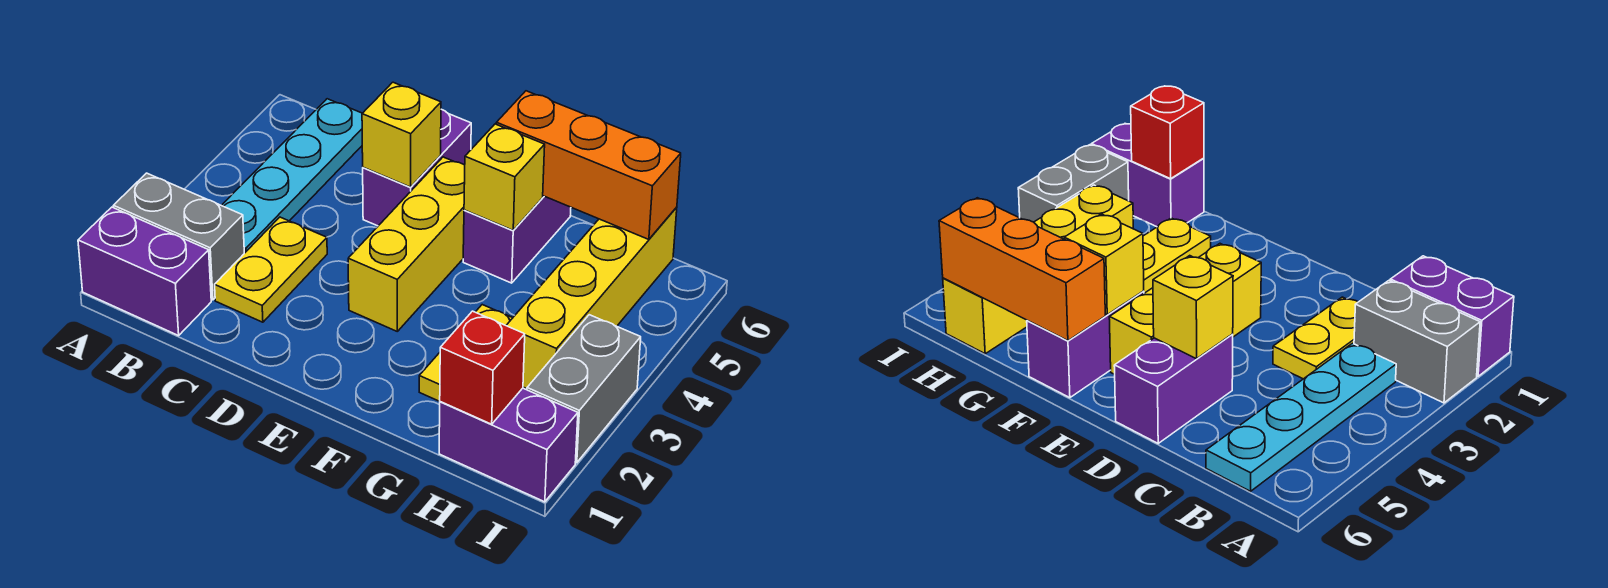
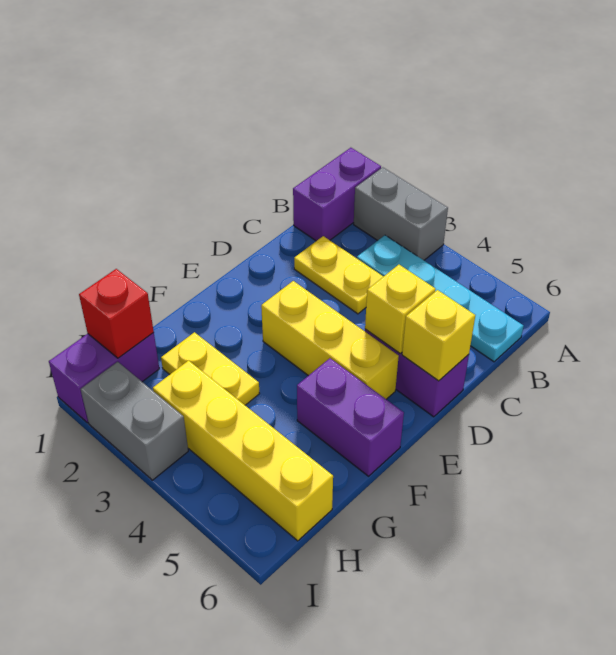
grey brick A2:B2 level 1 -> grey brick A2:A3 level 1
yellow brick F5 level 2 -> yellow brick D6 level 2
orange brick F6:H6 level 2 -> none

